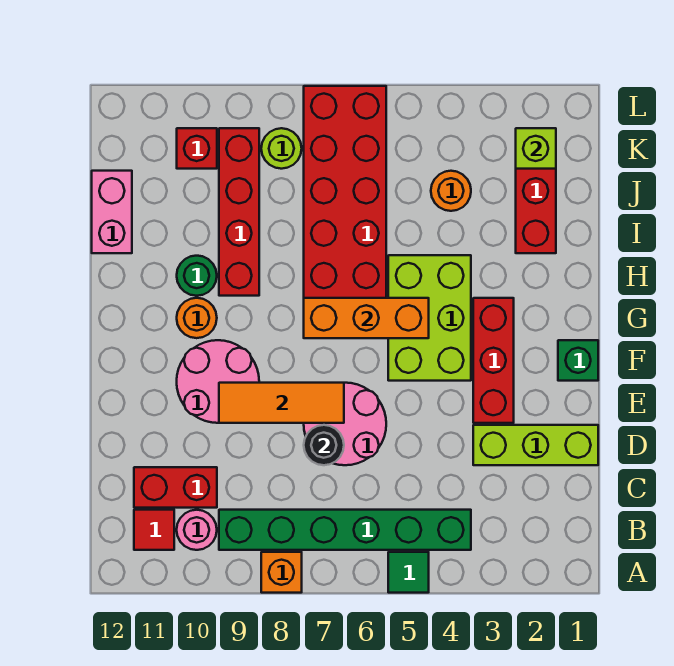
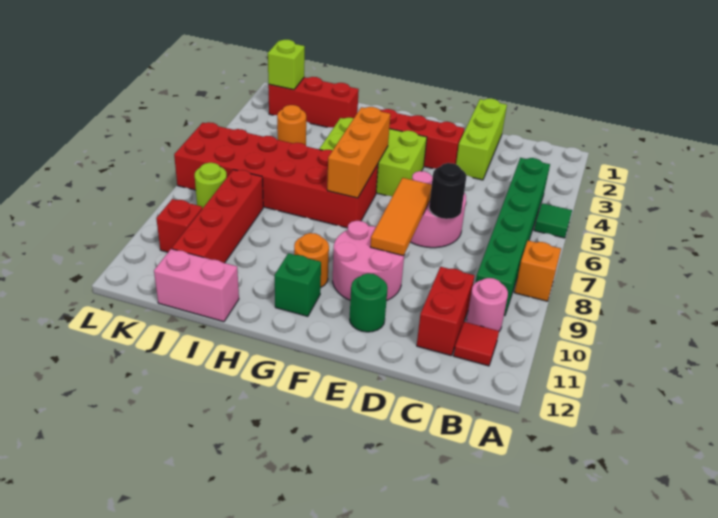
green brick F1 level 1 -> green brick G11 level 1
red brick H9:K9 level 1 -> red brick J8:J11 level 1
green round brick H10 level 1 -> green round brick E11 level 1

